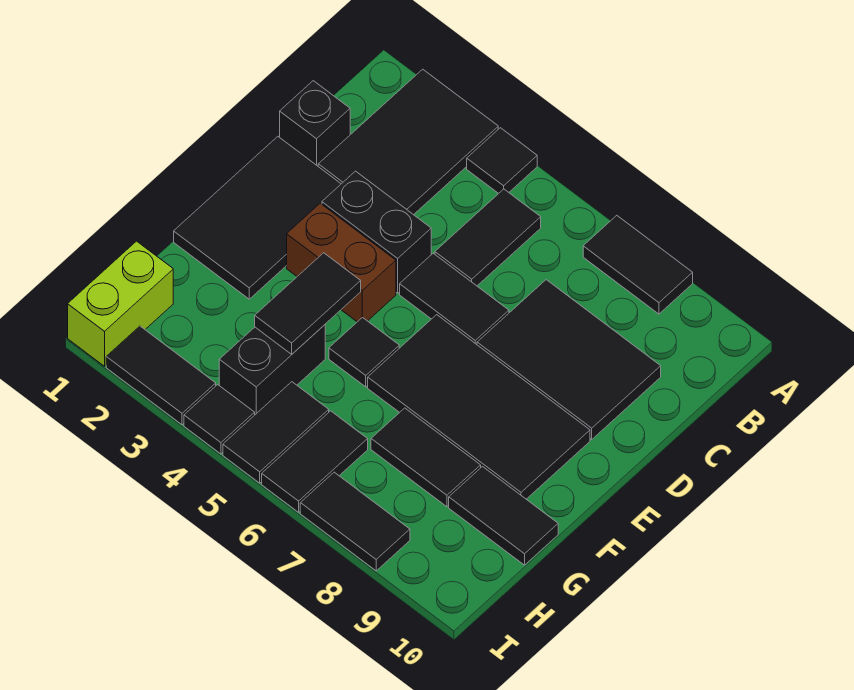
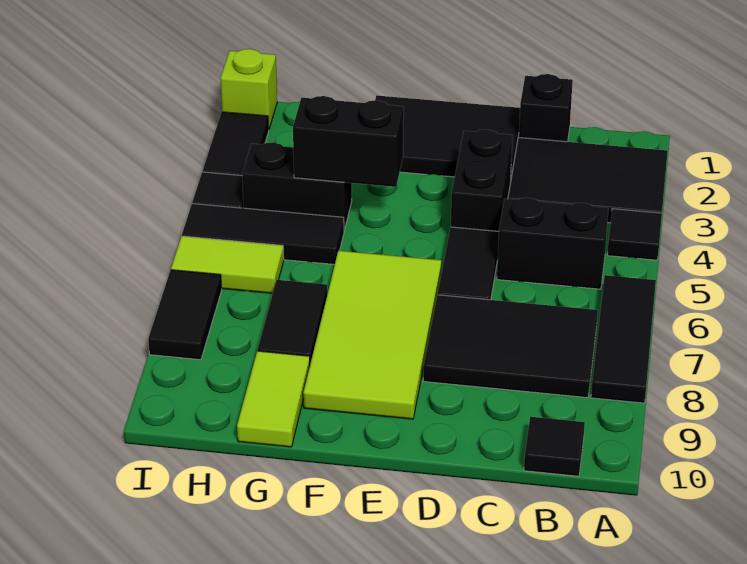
black tile A7:A8 level 1 -> black tile A6:A8 level 1
black tile B5:C5 level 1 -> black brick B5:C5 level 1
black tile C7:D9 level 1 -> black tile B7:D8 level 1
brown brick E3:E4 level 1 -> none
black tile E6:F9 level 1 -> lime tile E6:F9 level 1
black tile F4:G4 level 2 -> black brick F4:G4 level 2
black tile F5 level 1 -> black tile B10 level 1
black tile G9:G10 level 1 -> lime tile G9:G10 level 1
lime brick H1:I1 level 1 -> lime brick I1 level 1
black tile H5:I5 level 1 -> black tile G5:I5 level 1
black tile H6:I6 level 1 -> lime tile H6:I6 level 1

